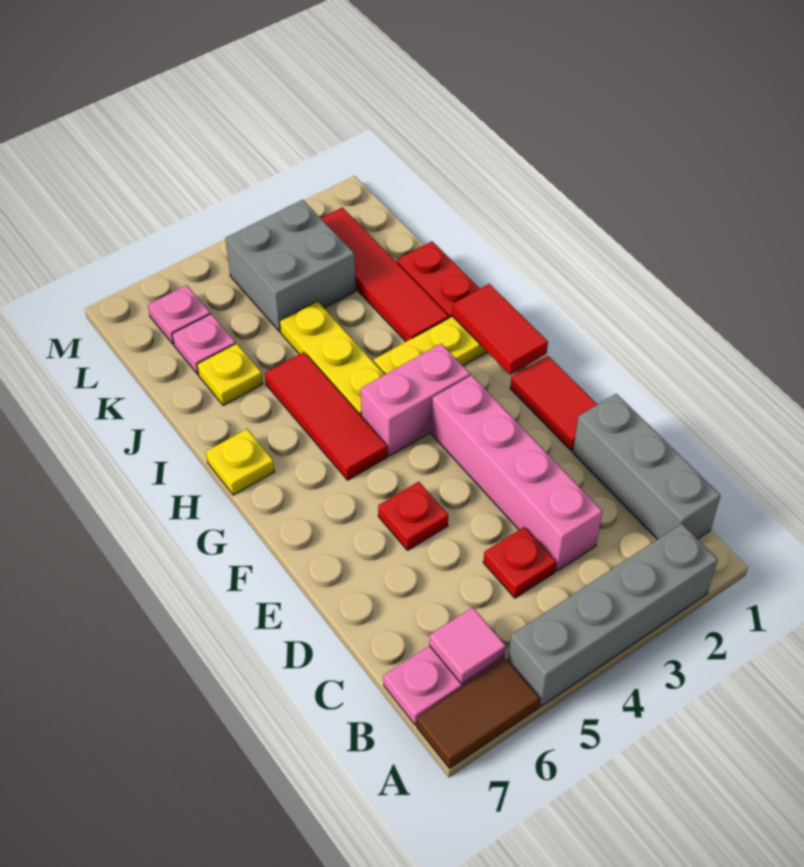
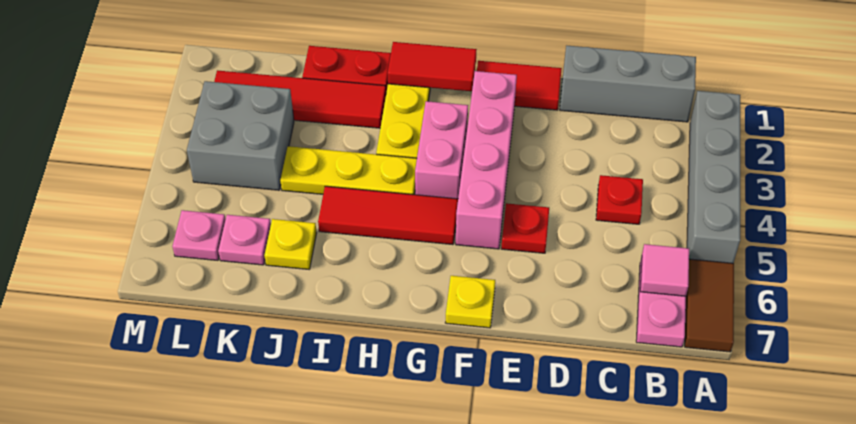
pink brick C3:F3 level 1 -> pink brick F2:F5 level 1
yellow plate H7 level 1 -> yellow plate F7 level 1

